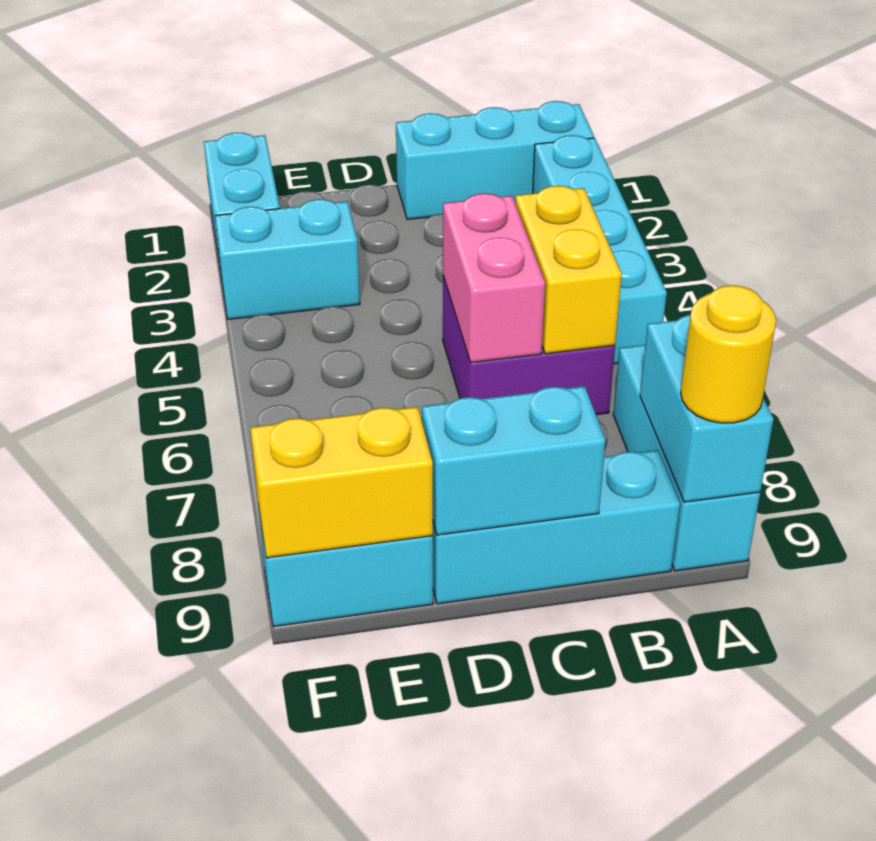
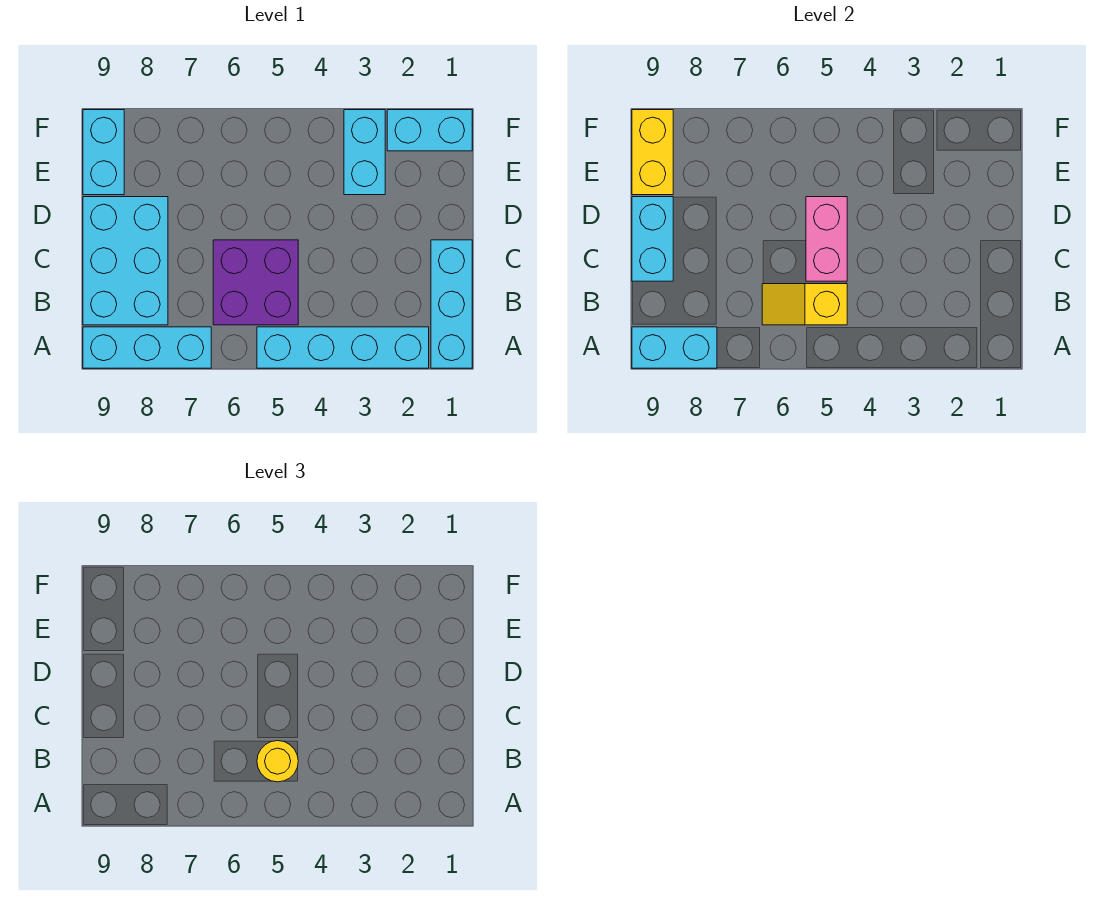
yellow round brick A9 level 3 -> yellow round brick B5 level 3
yellow brick B5:B6 level 2 -> yellow slope B5:B6 level 2 top 5
cyan brick B9:D9 level 1 -> cyan brick B8:D9 level 1
pink brick C5:C6 level 2 -> pink brick C5:D5 level 2

